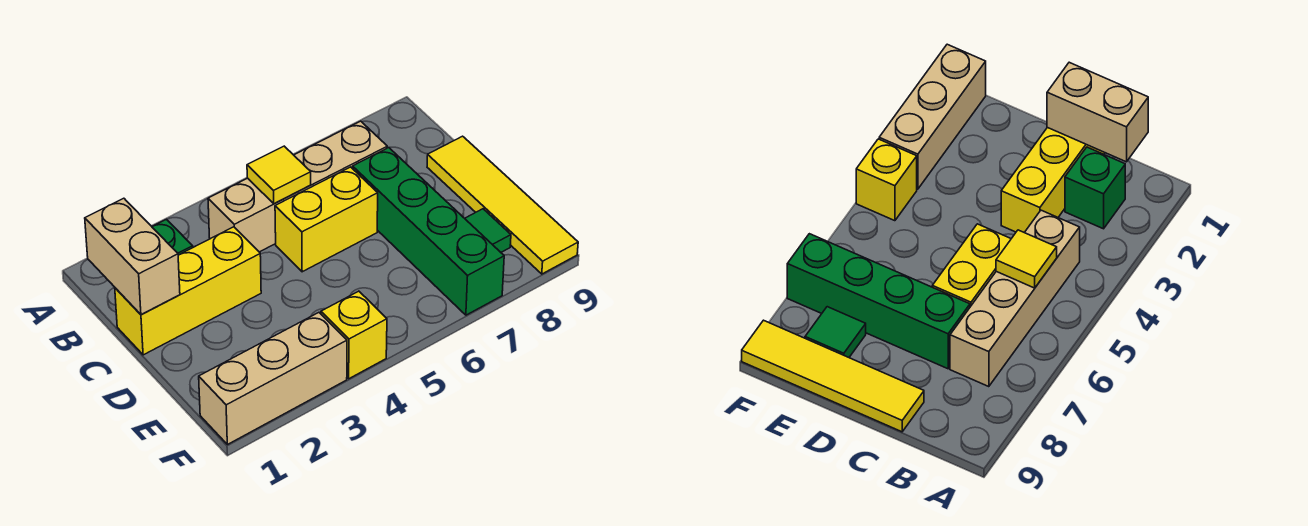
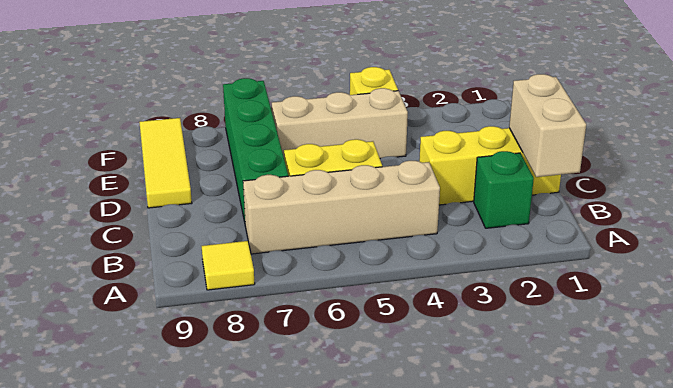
yellow tile B5 level 2 -> yellow tile A8 level 1
yellow tile C9:F9 level 1 -> yellow tile D9:F9 level 1
green tile E8 level 1 -> none
tan brick F1:F3 level 1 -> tan brick E4:E6 level 1

